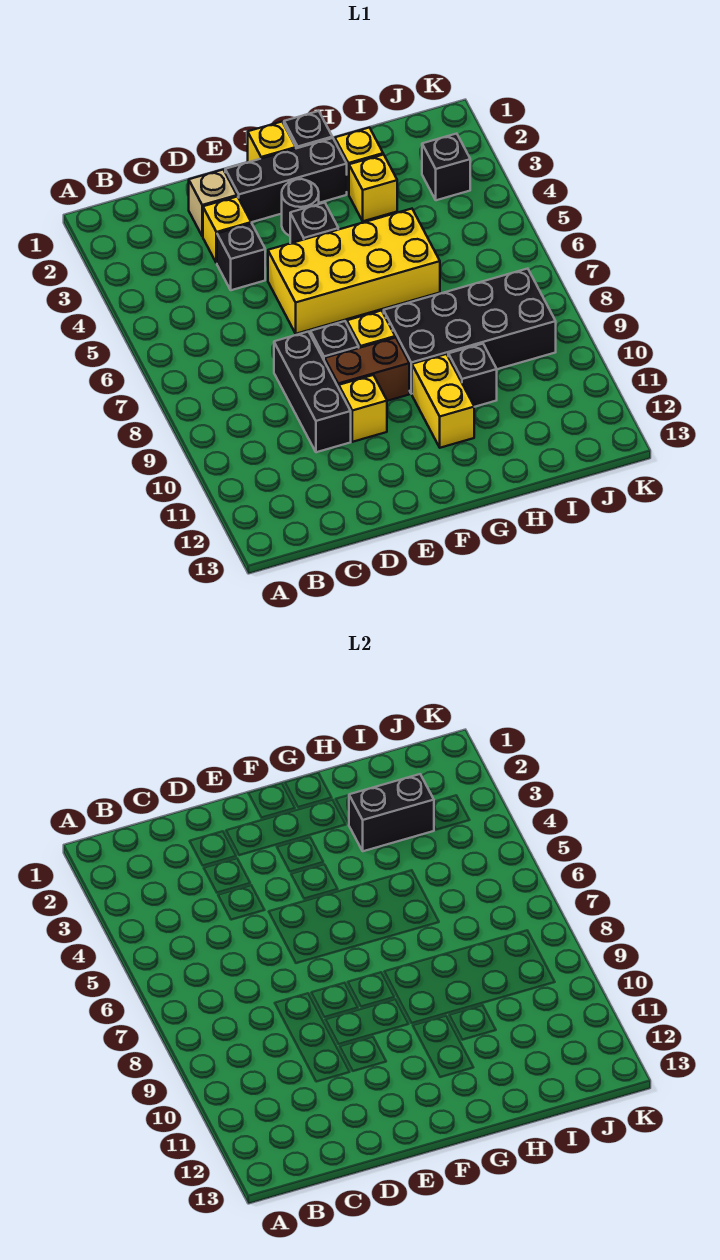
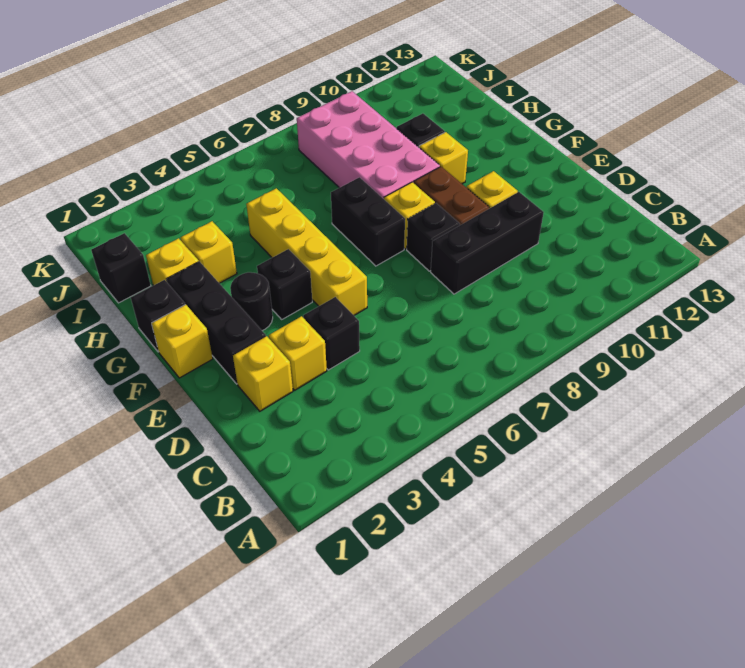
tan brick D2 level 1 -> yellow brick D2 level 1
yellow brick E5:H6 level 1 -> yellow brick E5:H5 level 1
black brick G8:J9 level 1 -> pink brick G8:J9 level 1
yellow brick G10:G11 level 1 -> yellow brick G10 level 1
black brick H3:I3 level 2 -> black brick F7:G7 level 1
black brick J3 level 1 -> black brick I1 level 1

